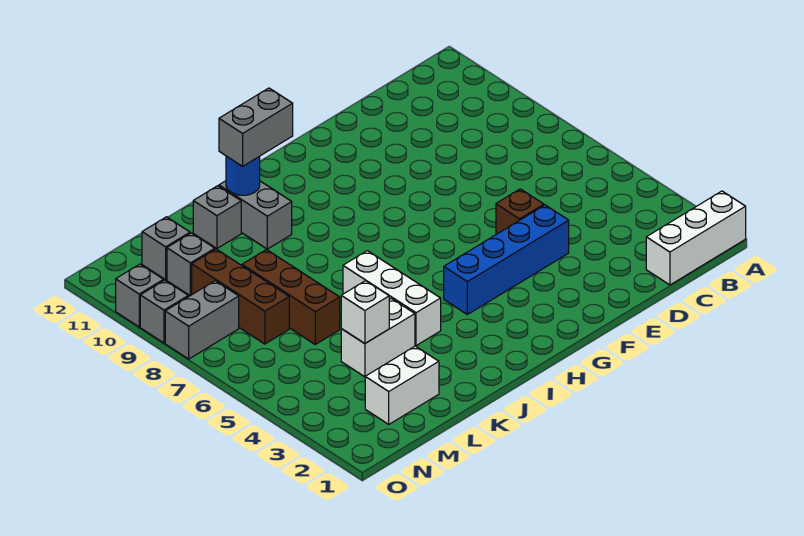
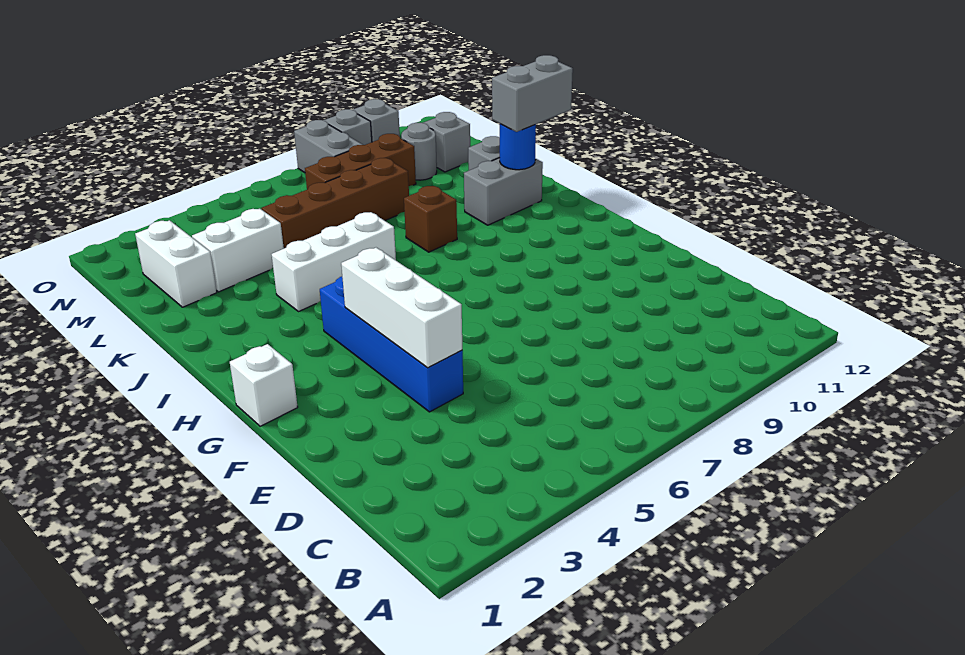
white brick A1:C1 level 1 -> white brick E4:G4 level 2
brown brick E5 level 1 -> brown brick J8 level 1
grey brick I11:J11 level 3 -> grey brick J11:J12 level 3
white brick K4:L4 level 1 -> white brick L3:L4 level 1
white brick L4 level 2 -> white brick G1 level 1
brown brick L6:L8 level 1 -> brown brick L5:L8 level 1
grey brick M10 level 1 -> grey round brick M10 level 1

